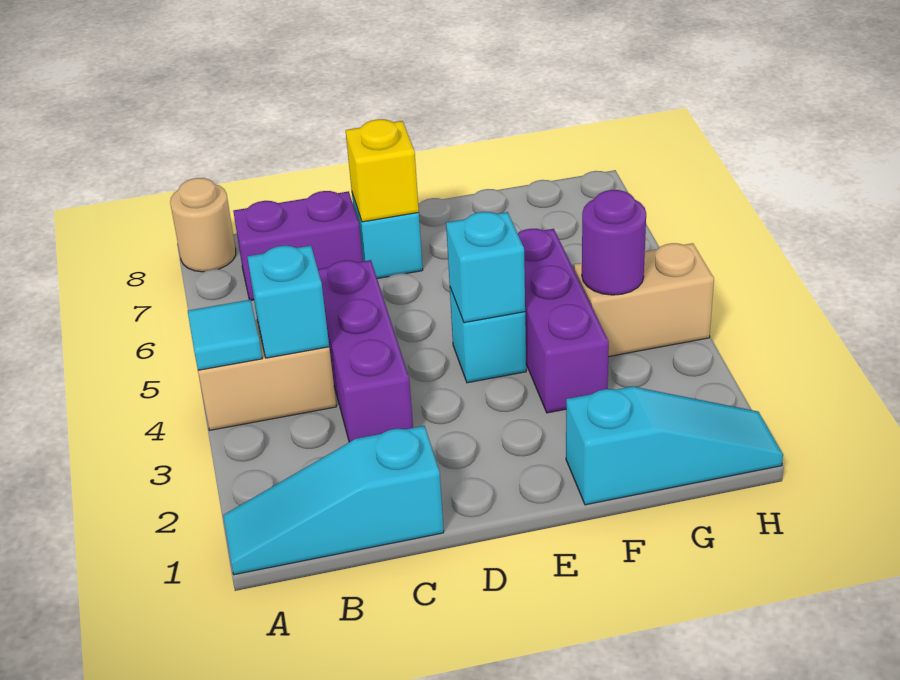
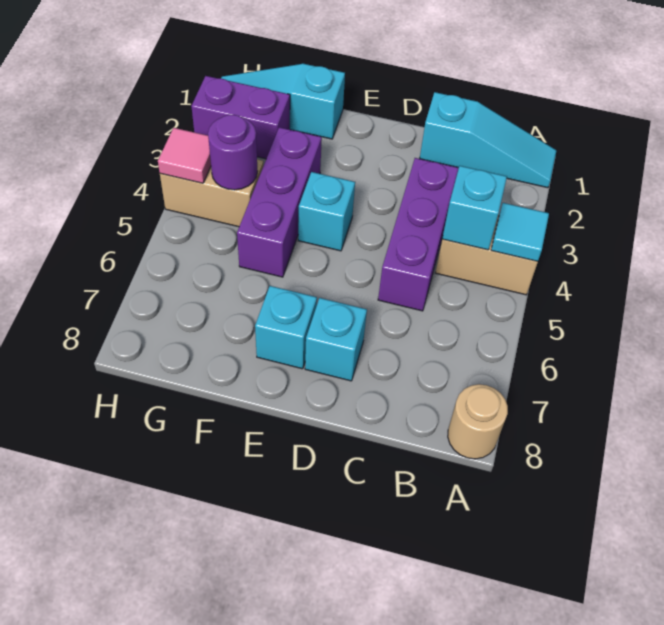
purple brick B7:C7 level 1 -> purple brick G2:H2 level 1
yellow brick D7 level 2 -> none
cyan brick E4 level 2 -> cyan brick E7 level 1
none -> pink tile H4 level 2

